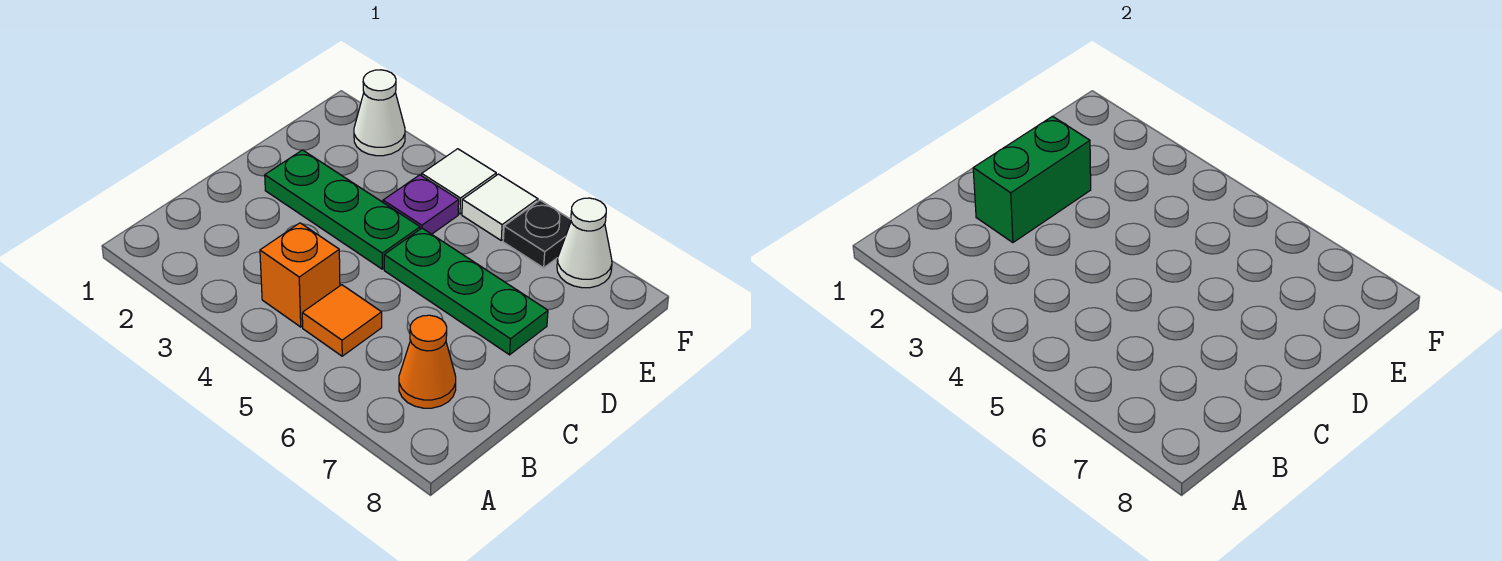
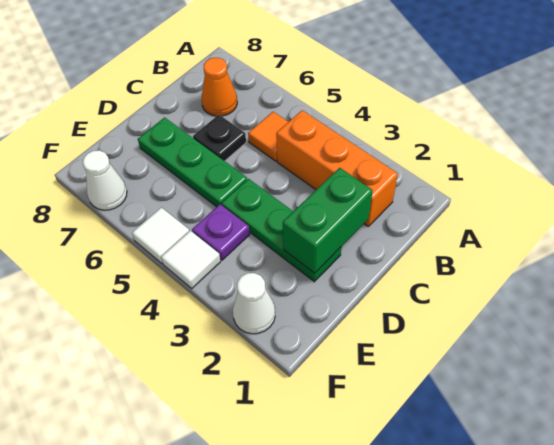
orange brick B4 level 1 -> orange brick B2:B4 level 1
black plate F6 level 1 -> black plate C6 level 1

